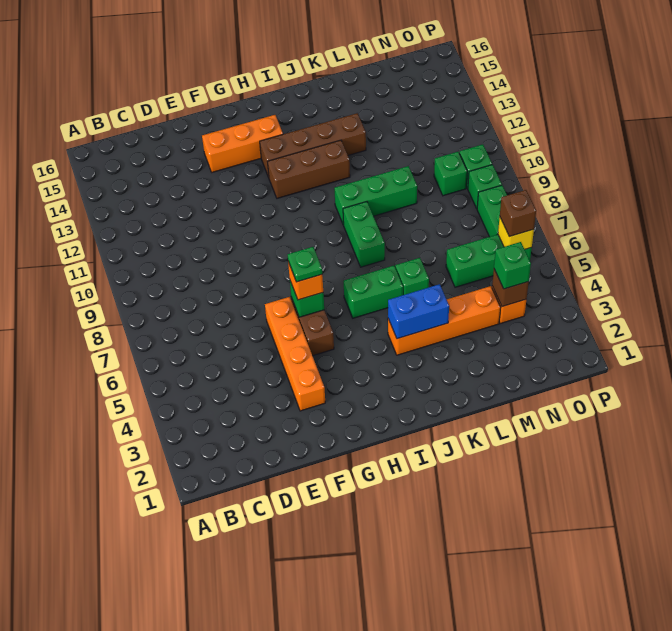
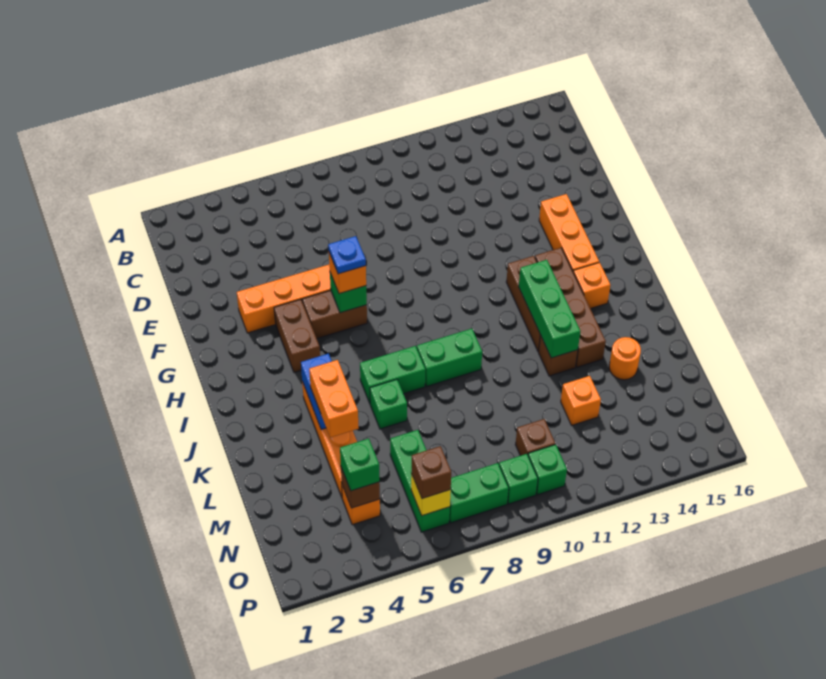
none -> brown brick G4:H4 level 1
green plate G6 level 4 -> blue plate G6 level 4
green brick I6:J6 level 1 -> green brick J6:J7 level 1
none -> orange brick I14 level 1
green brick J10:L10 level 1 -> green brick I12:K12 level 2
none -> orange brick K4:L4 level 3
none -> brown brick K12 level 1
none -> orange round brick L14 level 1
none -> orange brick M12 level 1
green brick N10 level 1 -> brown brick N10 level 1

